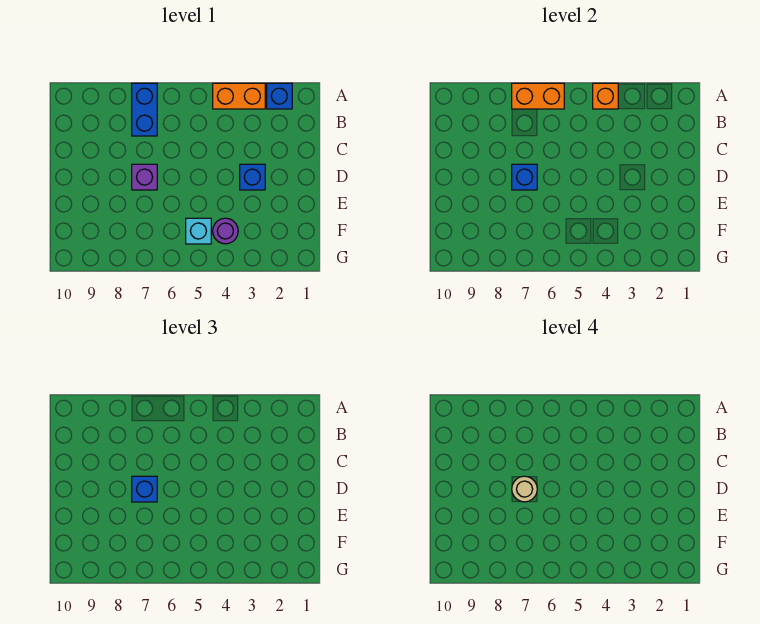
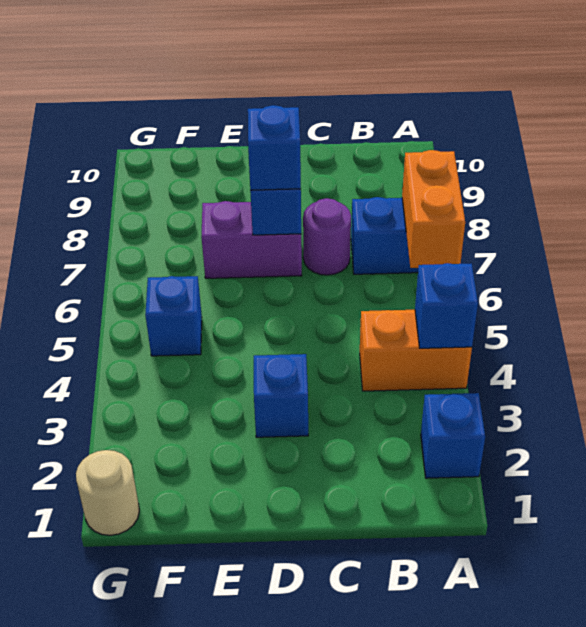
orange brick A3:A4 level 1 -> orange brick A4:B4 level 1
orange brick A4 level 2 -> blue brick A4 level 2
purple brick D7 level 1 -> purple brick D7:E7 level 1
tan round brick D7 level 4 -> tan round brick G1 level 1
purple round brick F4 level 1 -> purple round brick C7 level 1
cyan brick F5 level 1 -> blue brick F5 level 1

